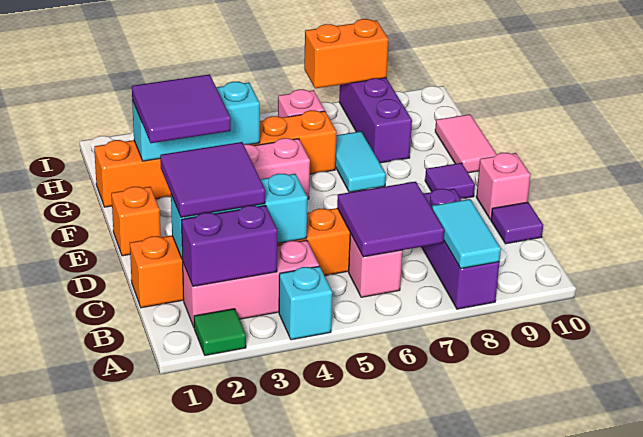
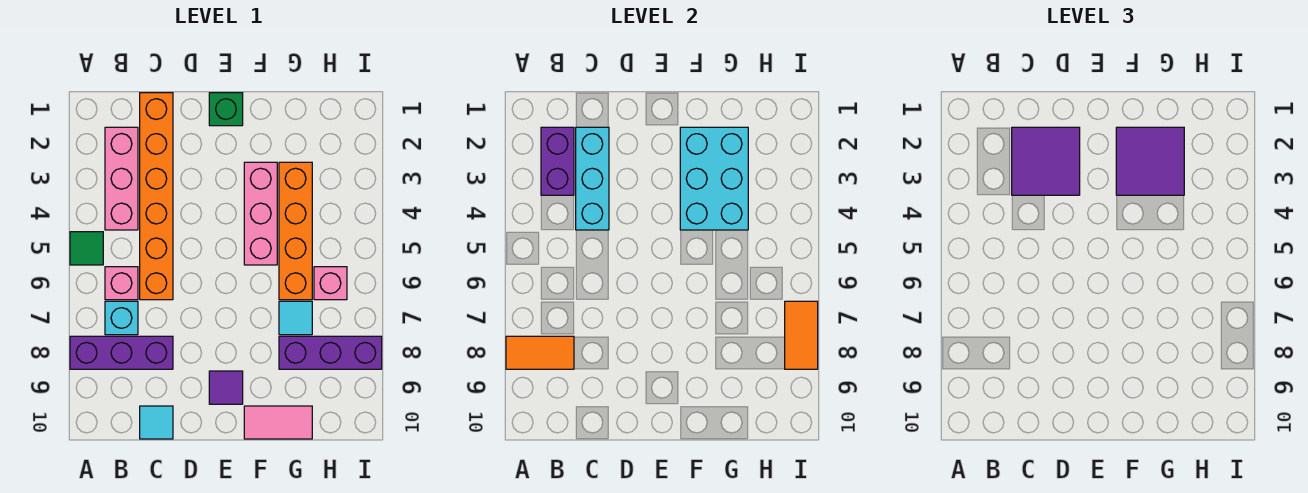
green tile A2 level 1 -> green tile A5 level 1
cyan brick A4 level 1 -> cyan brick B7 level 1
cyan tile A8:B8 level 2 -> orange tile A8:B8 level 2
purple tile B6:C7 level 2 -> none
purple tile C10 level 1 -> cyan tile C10 level 1
pink brick D10 level 1 -> none
orange brick E1 level 1 -> green brick E1 level 1
cyan tile F7:G7 level 1 -> cyan tile G7 level 1
orange brick G1:G6 level 1 -> orange brick G3:G6 level 1
cyan brick G2:G4 level 2 -> cyan brick F2:G4 level 2
orange brick I7:I8 level 2 -> orange tile I7:I8 level 2

